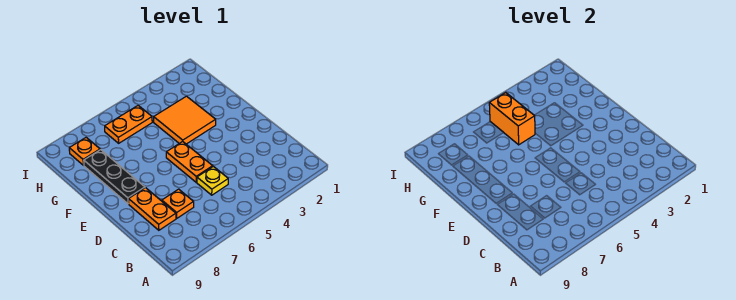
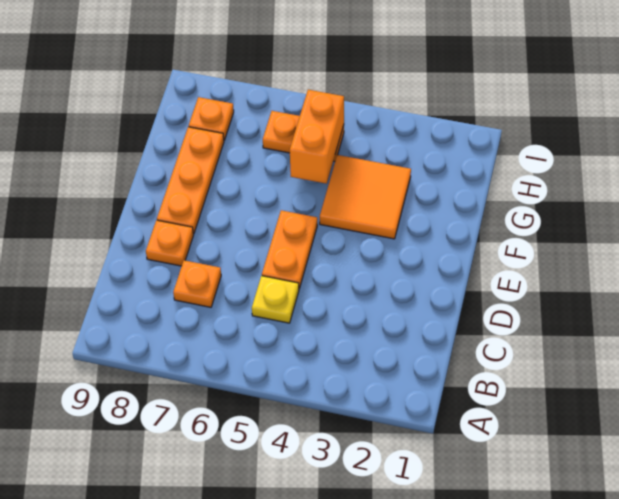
orange plate C8:D8 level 1 -> orange plate D8 level 1
black plate E8:G8 level 1 -> orange plate E8:G8 level 1

